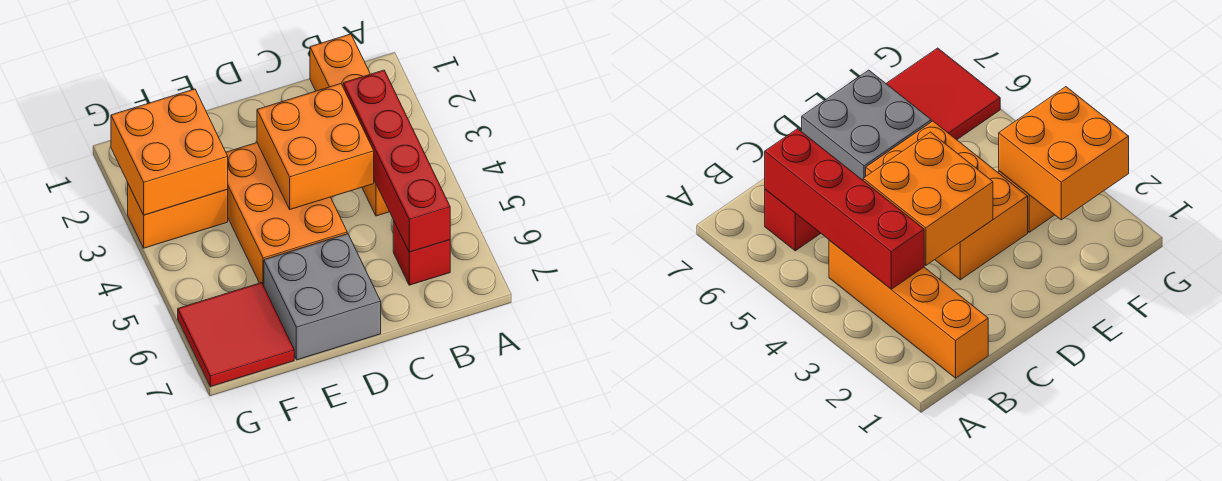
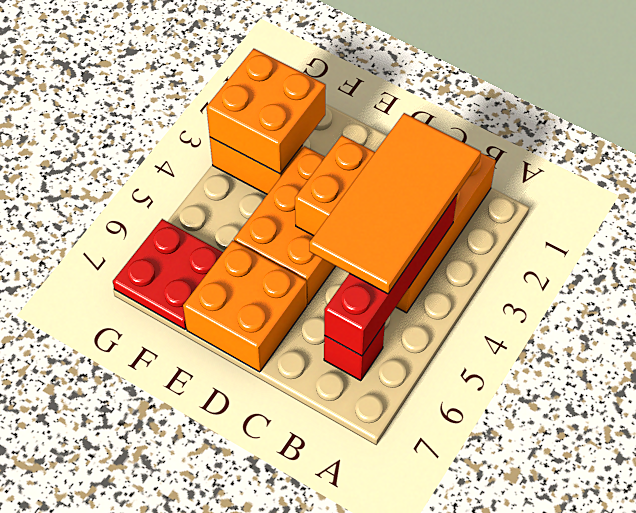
none -> orange tile B2:C5 level 3
grey brick D6:E7 level 1 -> orange brick D6:E7 level 1
red tile F6:G7 level 1 -> red plate F6:G7 level 1

